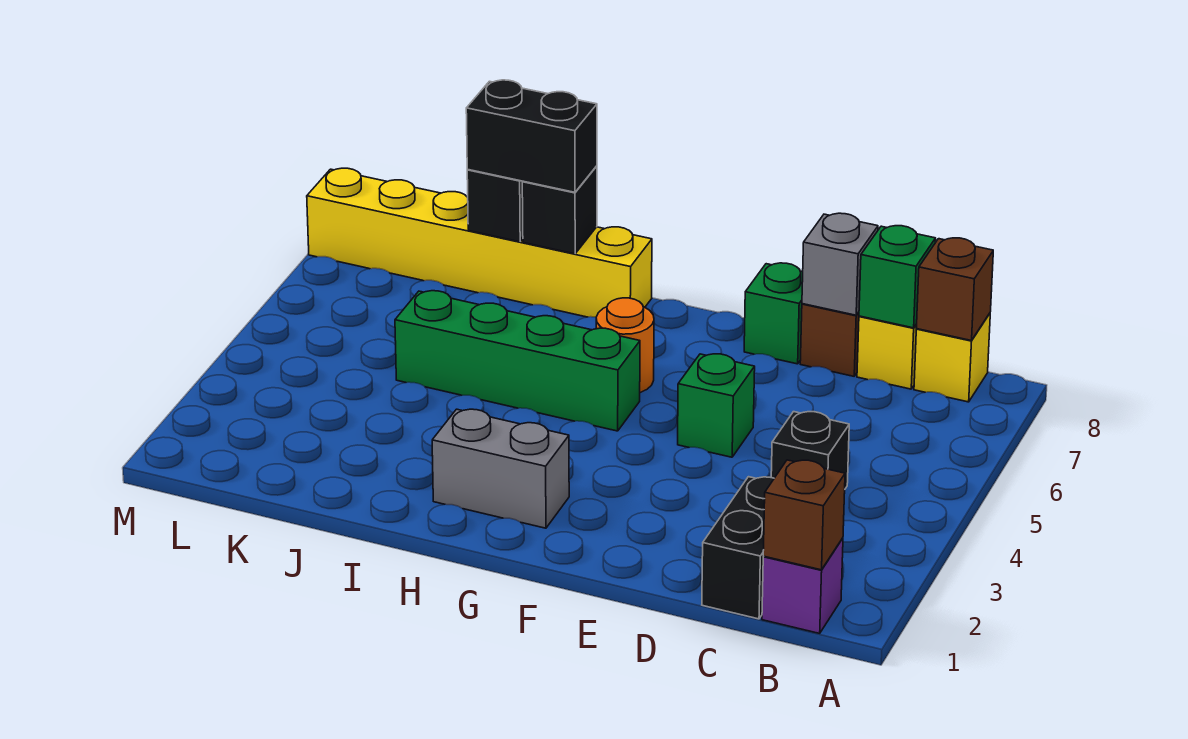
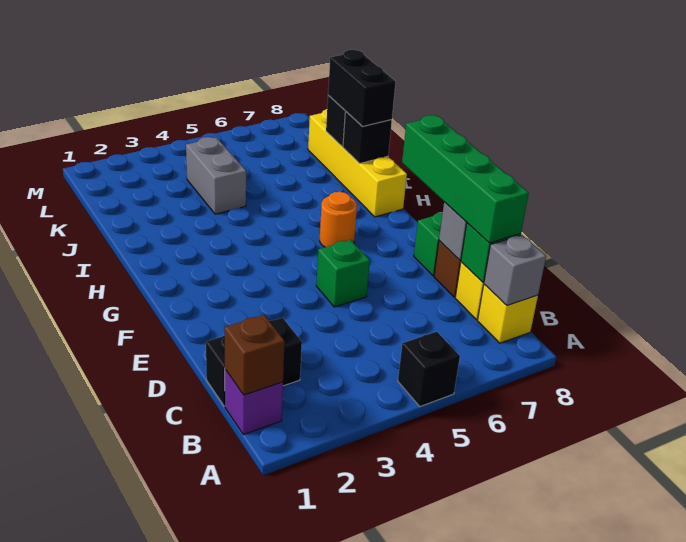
brown brick B8 level 2 -> grey brick B8 level 2
black brick C4 level 1 -> black brick A5 level 1
grey brick G2:H2 level 1 -> grey brick J4:K4 level 1
green brick G5:J5 level 1 -> green brick C8:F8 level 3
yellow brick H8:M8 level 1 -> yellow brick H8:K8 level 1

